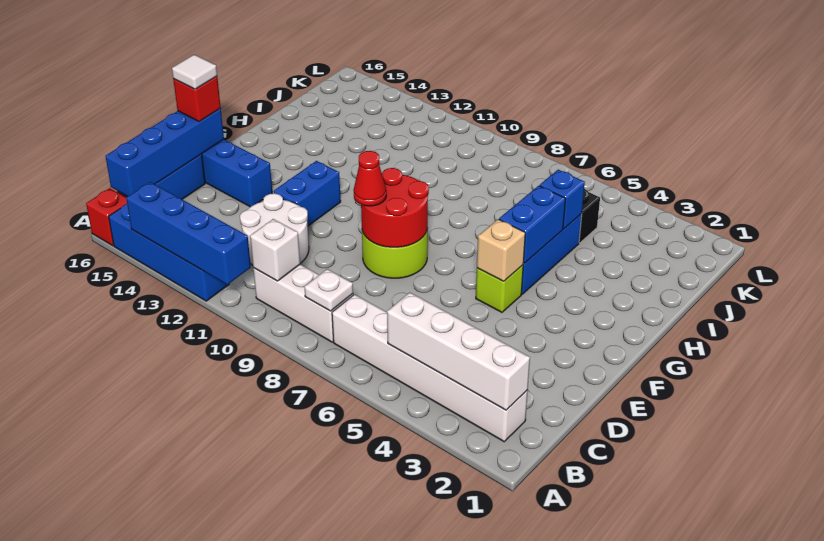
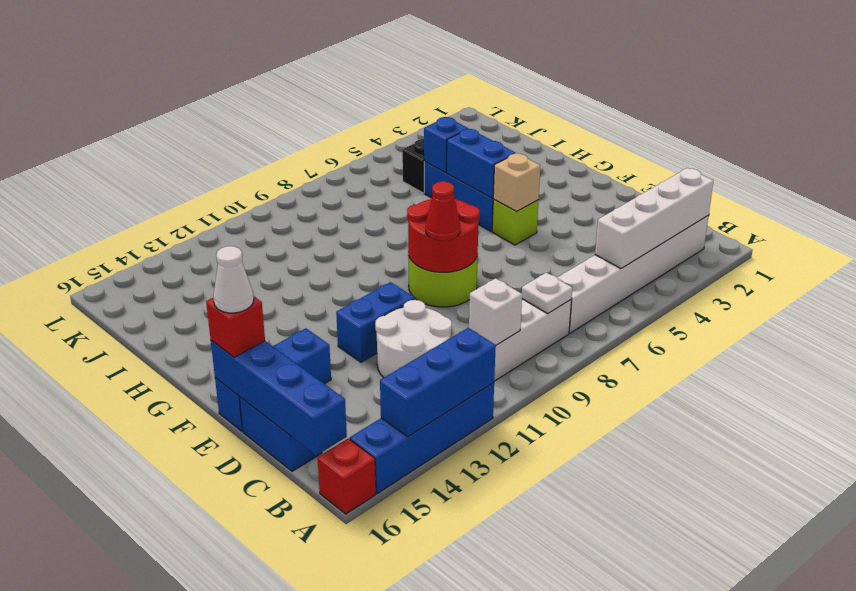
blue brick A11:A14 level 2 -> blue brick A12:A14 level 2
blue brick E12:F12 level 1 -> blue brick E11:E12 level 1
white tile E16 level 4 -> white cone E16 level 4

